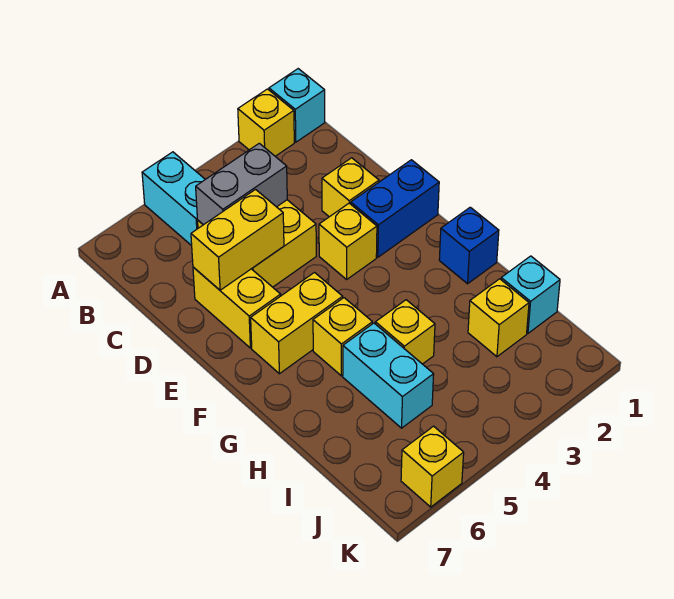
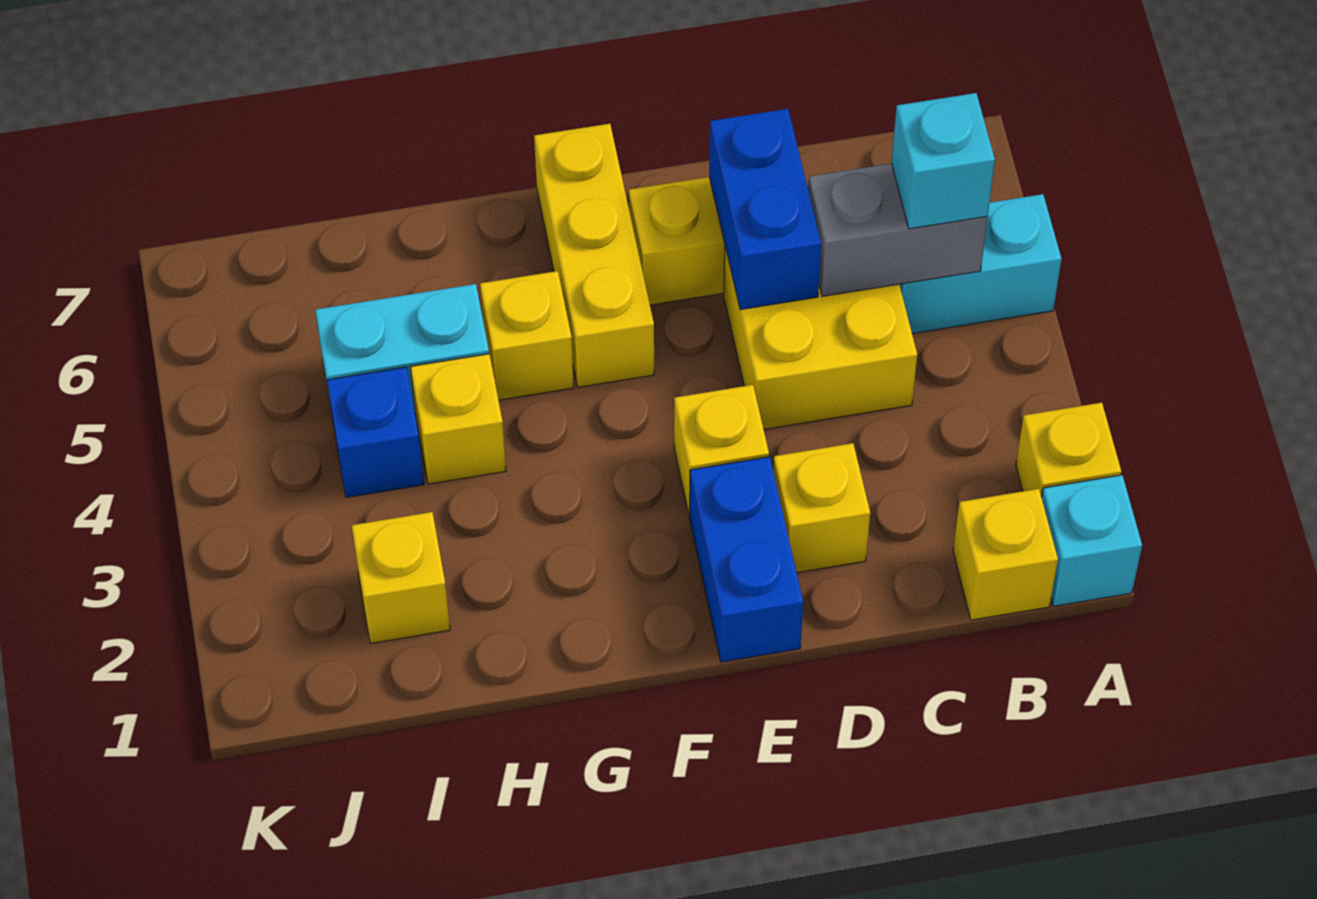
grey brick C4:C5 level 2 -> grey brick B5:C5 level 2
yellow brick D5:D6 level 2 -> blue brick D5:D6 level 2
yellow brick F5:F6 level 1 -> yellow brick F5:F7 level 1
blue brick G1 level 1 -> blue brick I4 level 1
cyan brick I1 level 1 -> cyan brick B5 level 3
yellow brick K6 level 1 -> yellow brick B1 level 1

